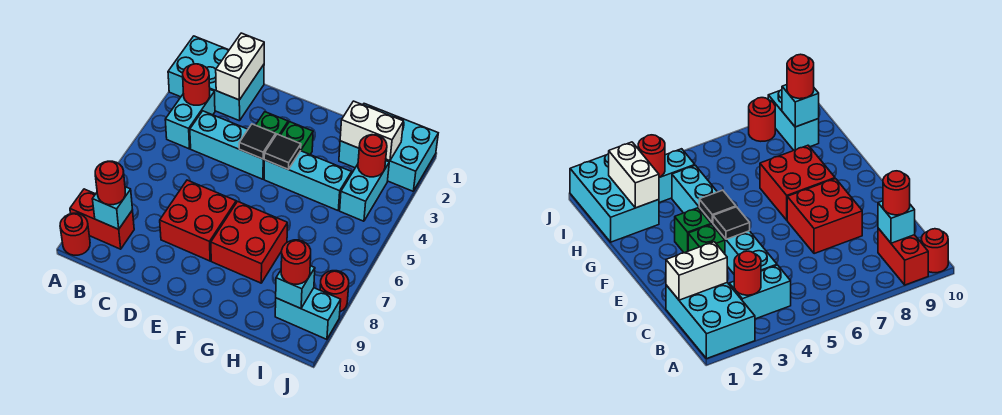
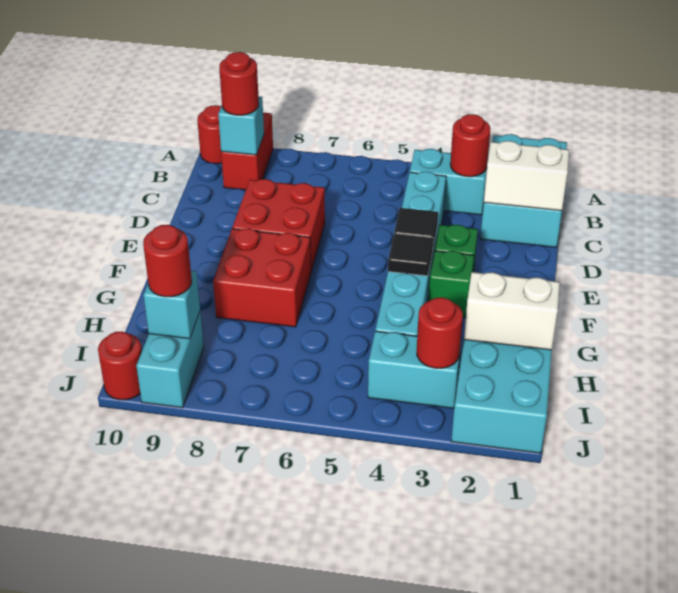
white brick H2:I2 level 2 -> white brick H1:H2 level 2
red round brick J8 level 1 -> red round brick J10 level 1

